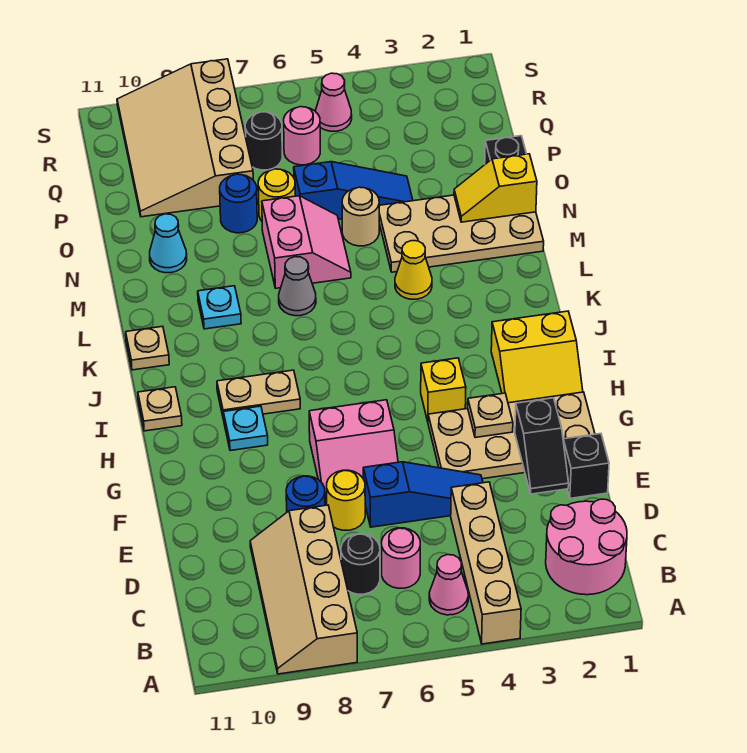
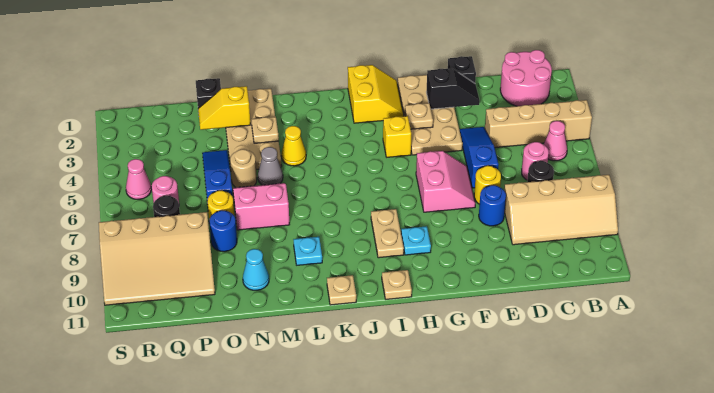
grey cone L7 level 1 -> grey cone M5 level 1
none -> tan plate M3 level 2
yellow slope N1:N2 level 2 top 1 -> yellow slope N2:O2 level 2 top N

